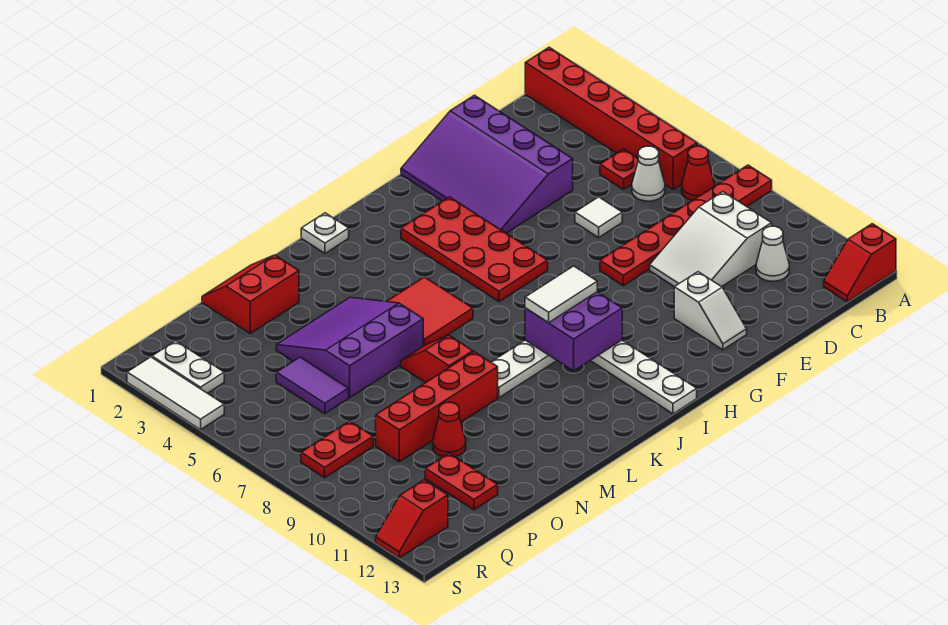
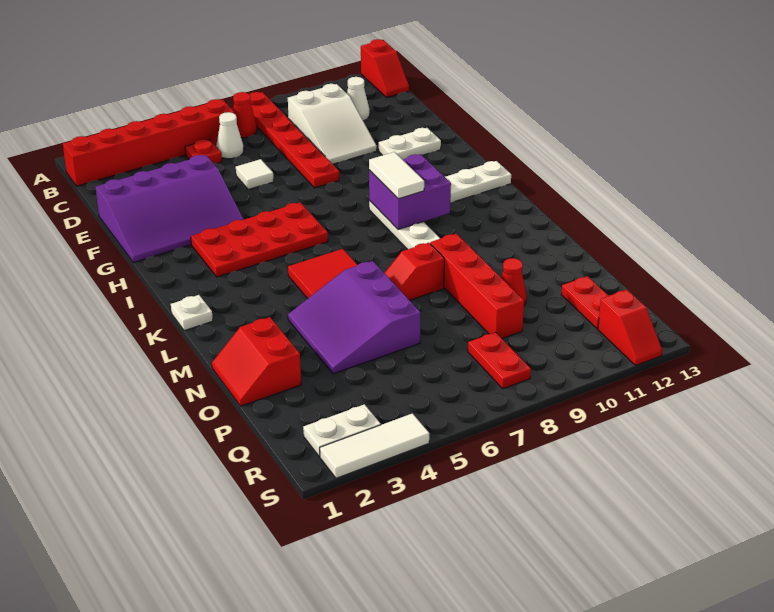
white slope F11:F12 level 1 top 11 -> white plate F11:F12 level 1
purple tile P5:P6 level 1 -> none
red plate P11:P12 level 1 -> red plate P12:Q12 level 1

